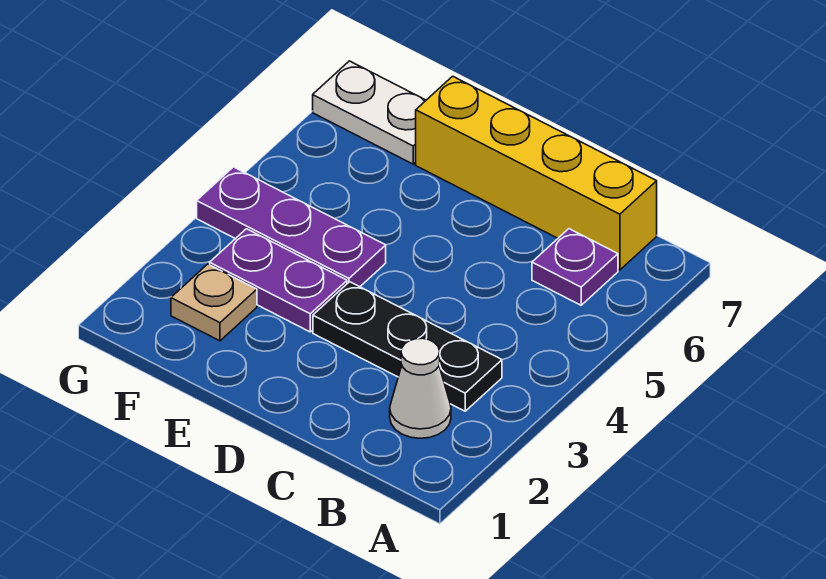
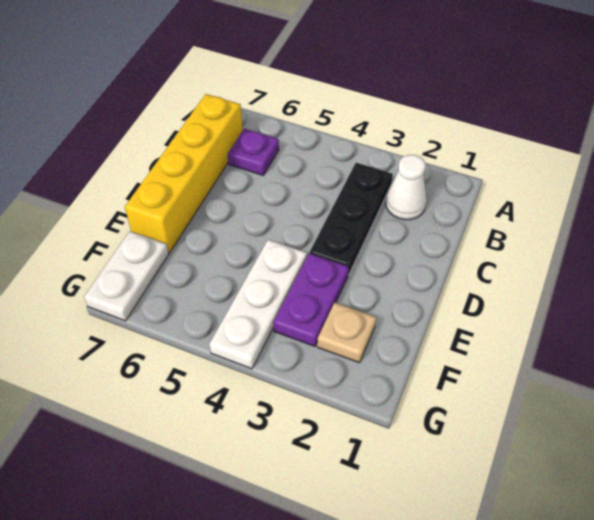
purple plate E4:G4 level 1 -> white plate E4:G4 level 1

